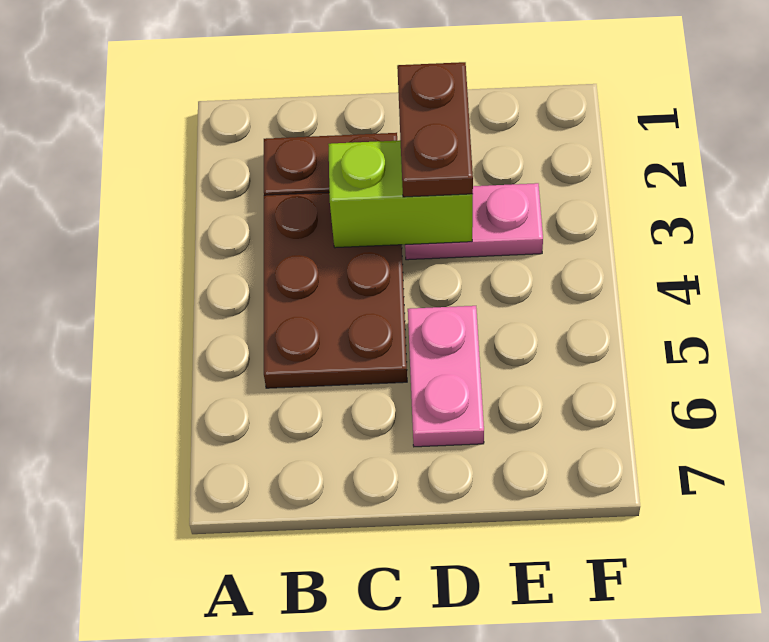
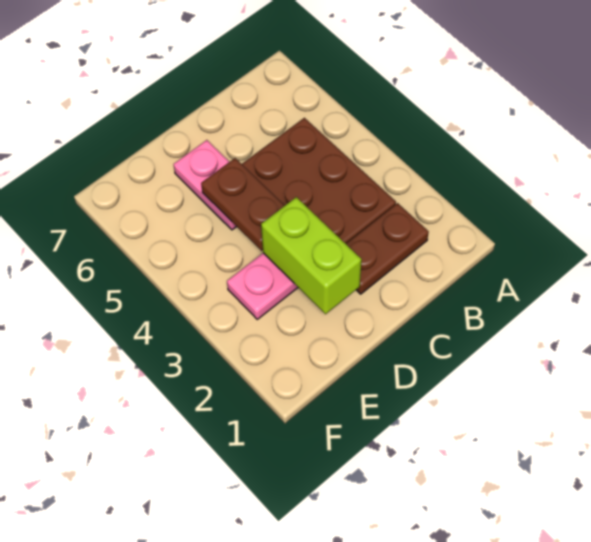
lime brick C3:D3 level 2 -> lime brick D2:D3 level 2
brown plate D2:D3 level 3 -> brown plate D4:D5 level 2

